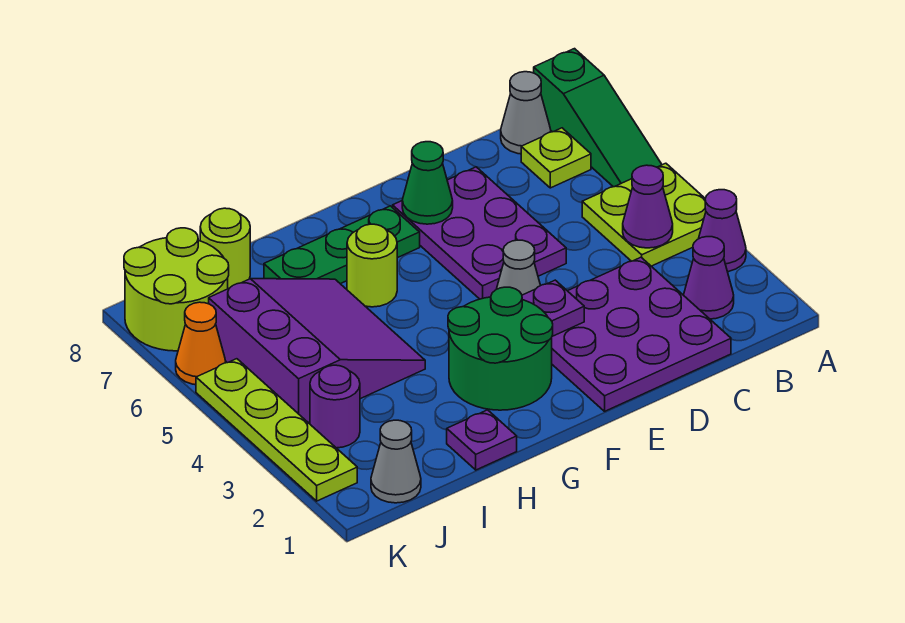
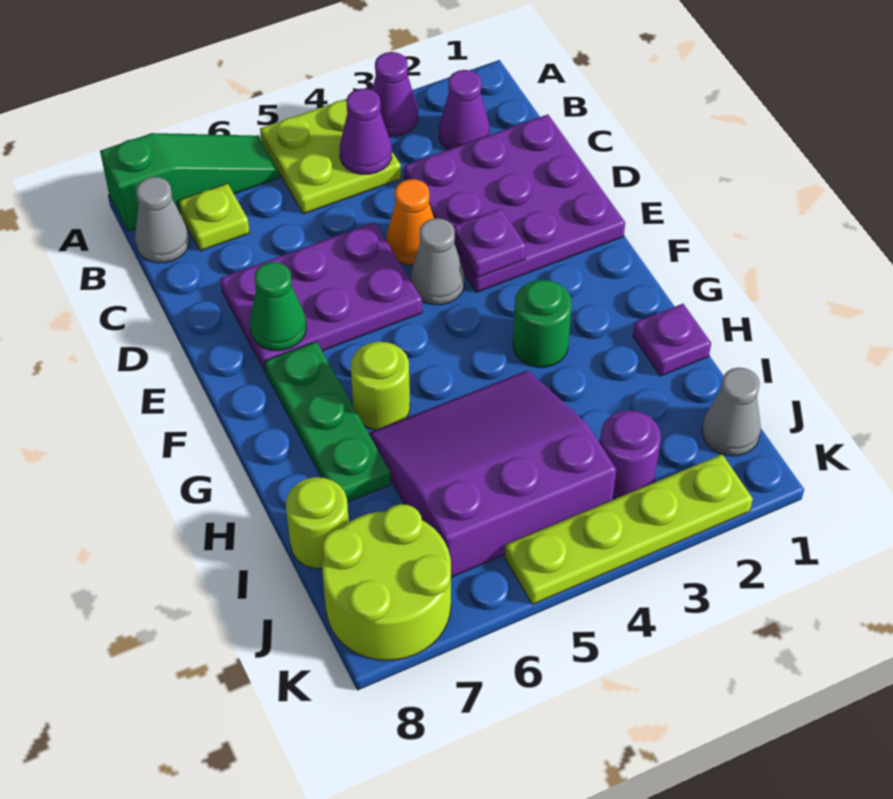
green round brick F2:G3 level 1 -> green round brick G3 level 1
orange cone K6 level 1 -> orange cone D4 level 1

